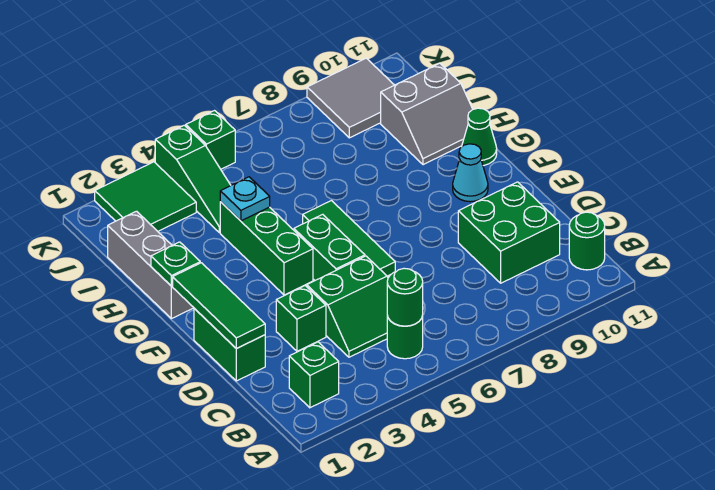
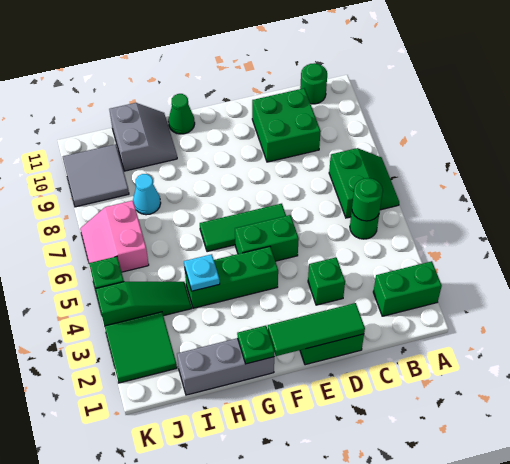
green brick B2 level 1 -> green brick A2:B2 level 1
green slope C4:D5 level 1 top D -> green slope A6:B7 level 1 top B
cyan cone F10 level 1 -> cyan cone I8 level 1
none -> pink slope J6:K7 level 1 top J

